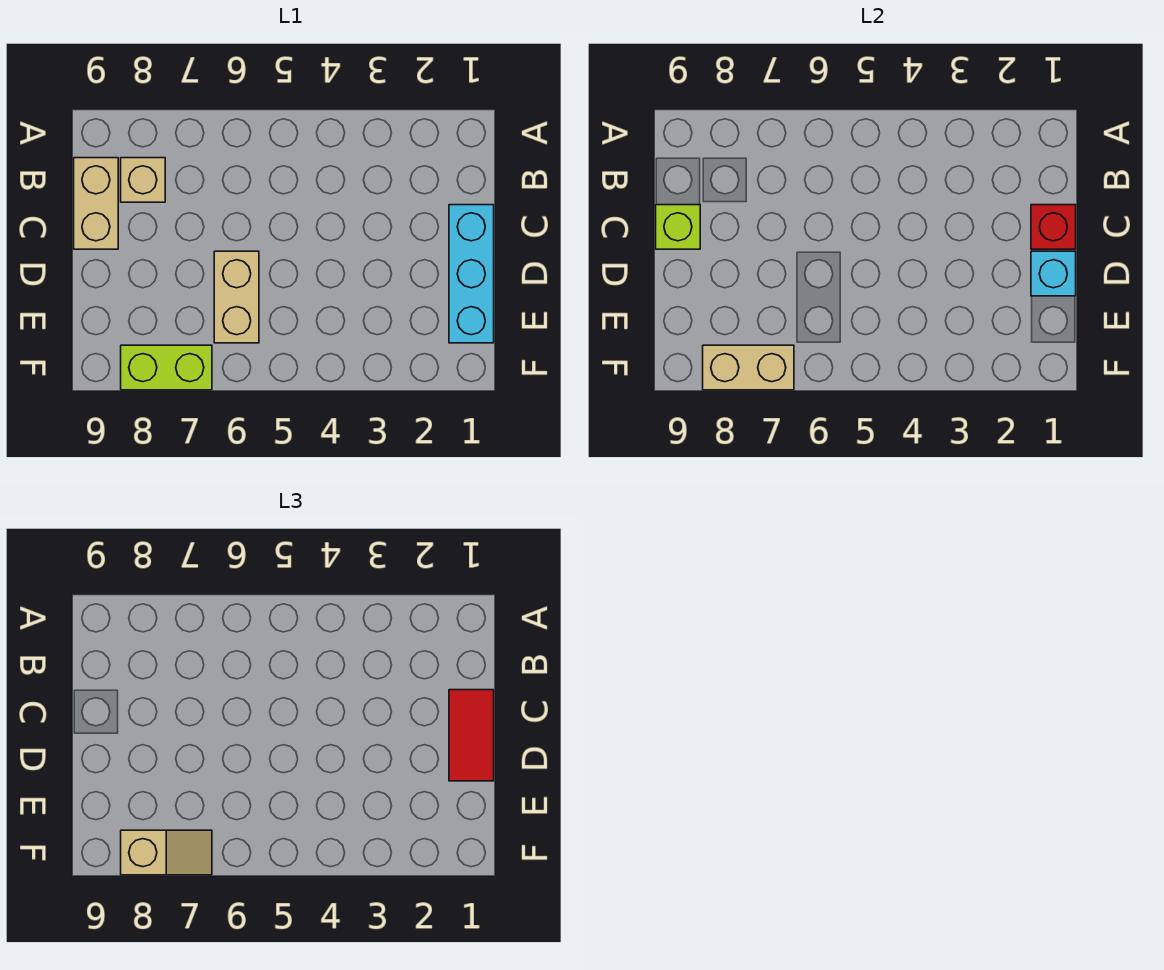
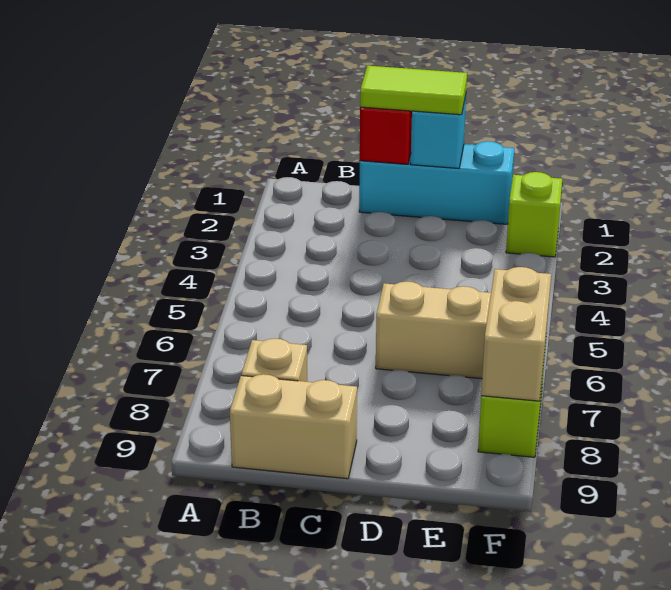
red tile C1:D1 level 3 -> lime tile C1:D1 level 3
lime brick C9 level 2 -> lime brick F2 level 1
tan slope F7:F8 level 3 top 8 -> none

